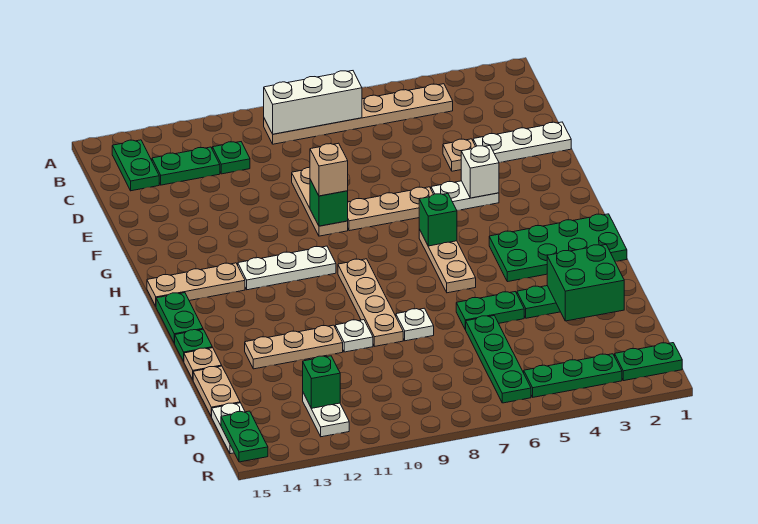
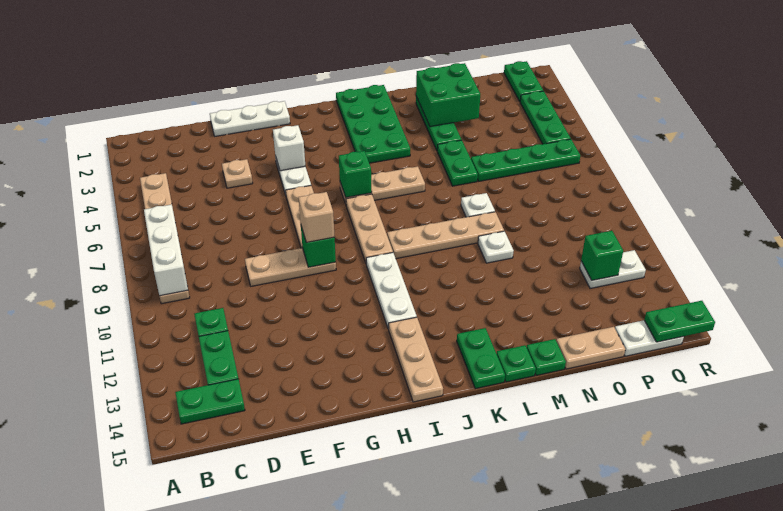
white plate E1:E3 level 1 -> white plate E1:G1 level 1
green plate J15:K15 level 1 -> green plate K14:K15 level 1
tan plate M11:M13 level 1 -> tan plate I7:I9 level 1
tan plate M15 level 1 -> green plate M15 level 1

